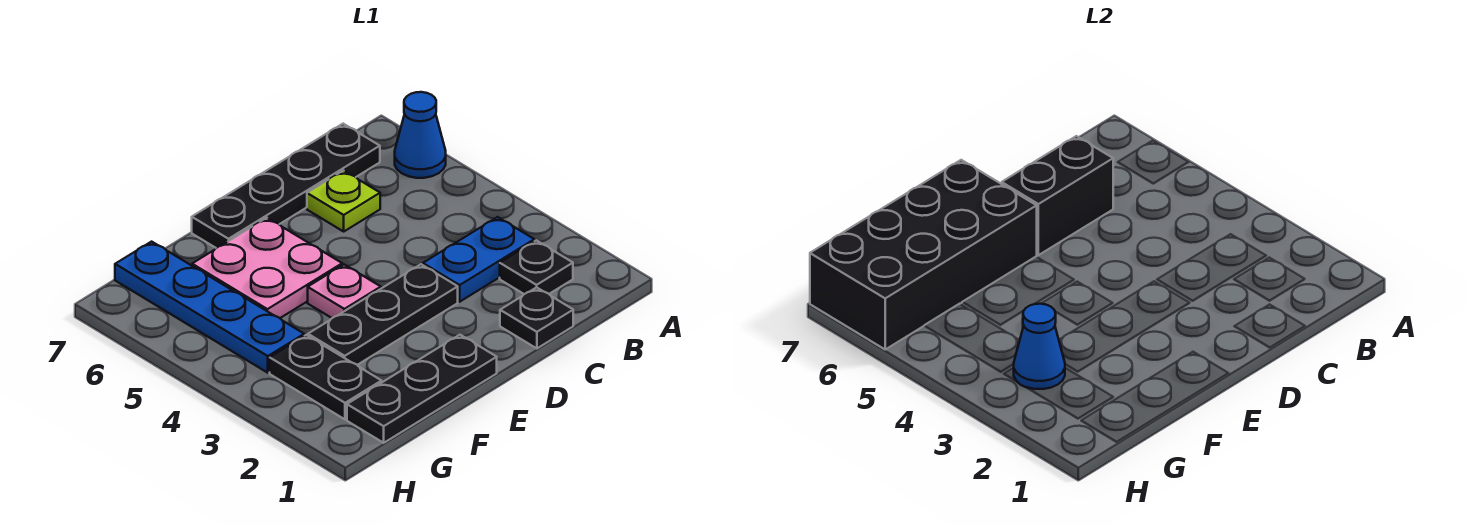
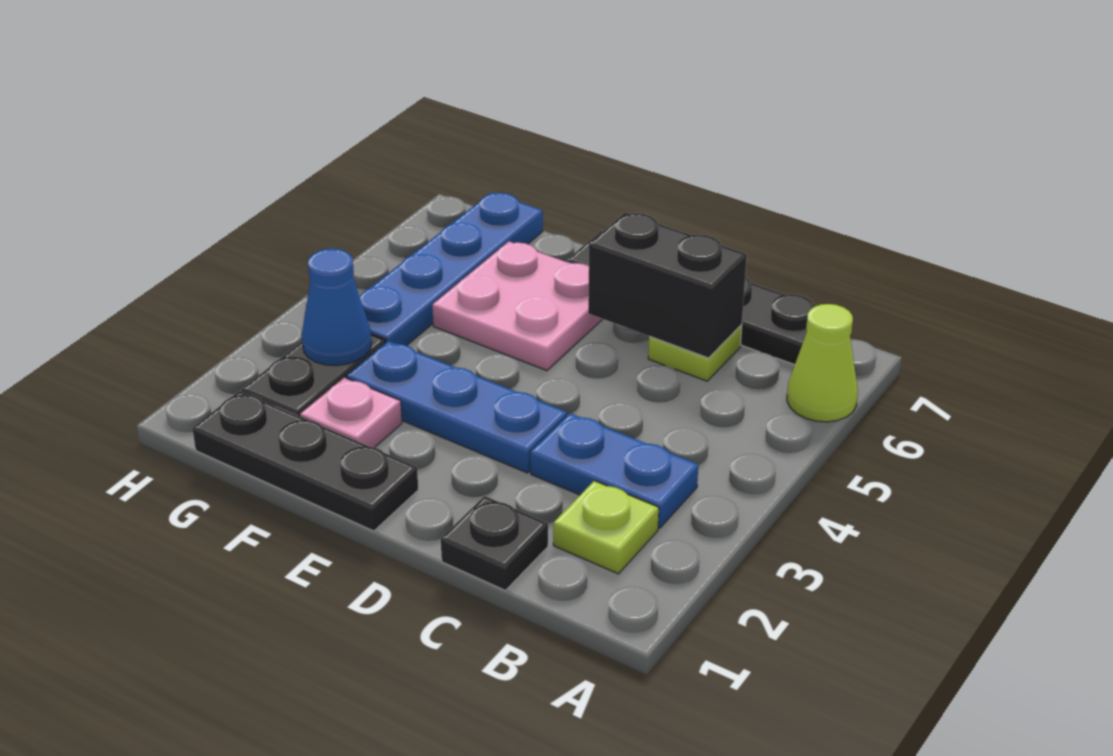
blue cone A6 level 1 -> lime cone A6 level 1
black plate B2 level 1 -> lime plate B2 level 1
black plate D3:F3 level 1 -> blue plate D3:F3 level 1
pink plate E4 level 1 -> pink plate F2 level 1
black brick E6:H7 level 2 -> none

